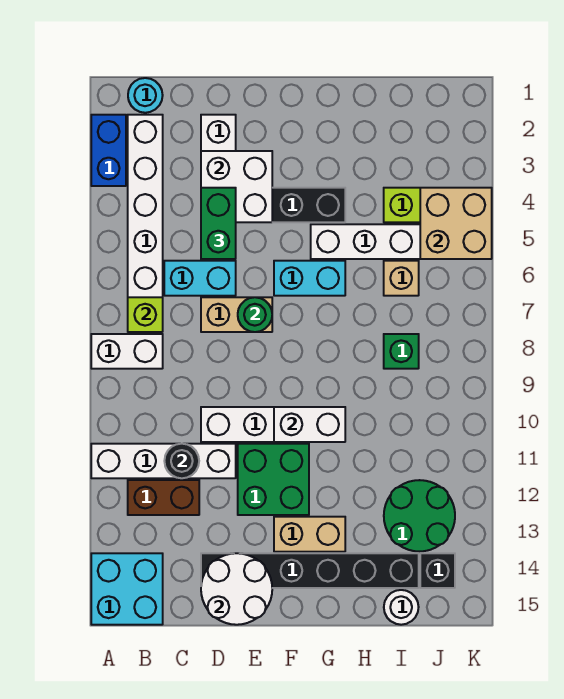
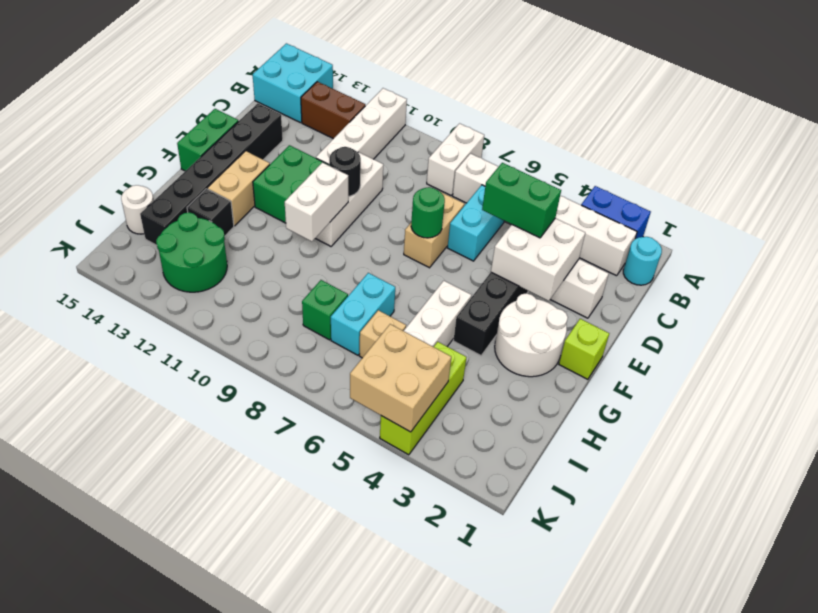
lime brick B7 level 2 -> lime brick F1 level 1
brown brick B12:C12 level 1 -> brown brick B12:B13 level 1
black round brick C11 level 2 -> black round brick E10 level 2
white round brick D14:E15 level 2 -> white round brick F2:G3 level 1
none -> green brick E15:F15 level 1
cyan brick F6:G6 level 1 -> cyan brick H7:I7 level 1
black brick J14 level 1 -> black brick H13 level 1

